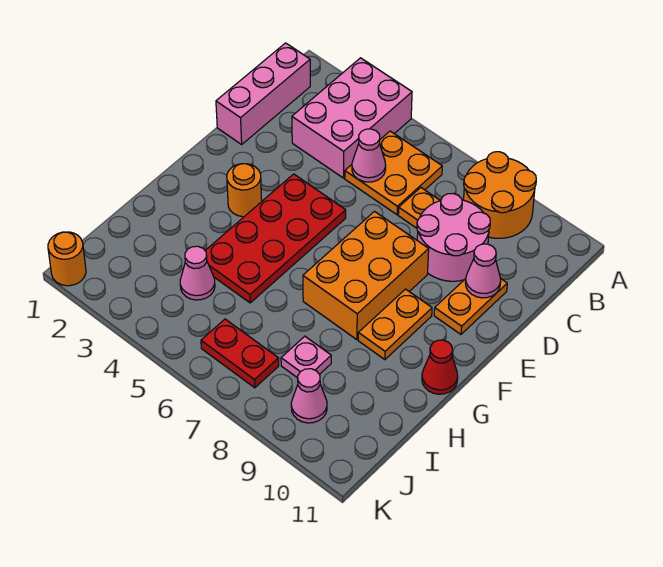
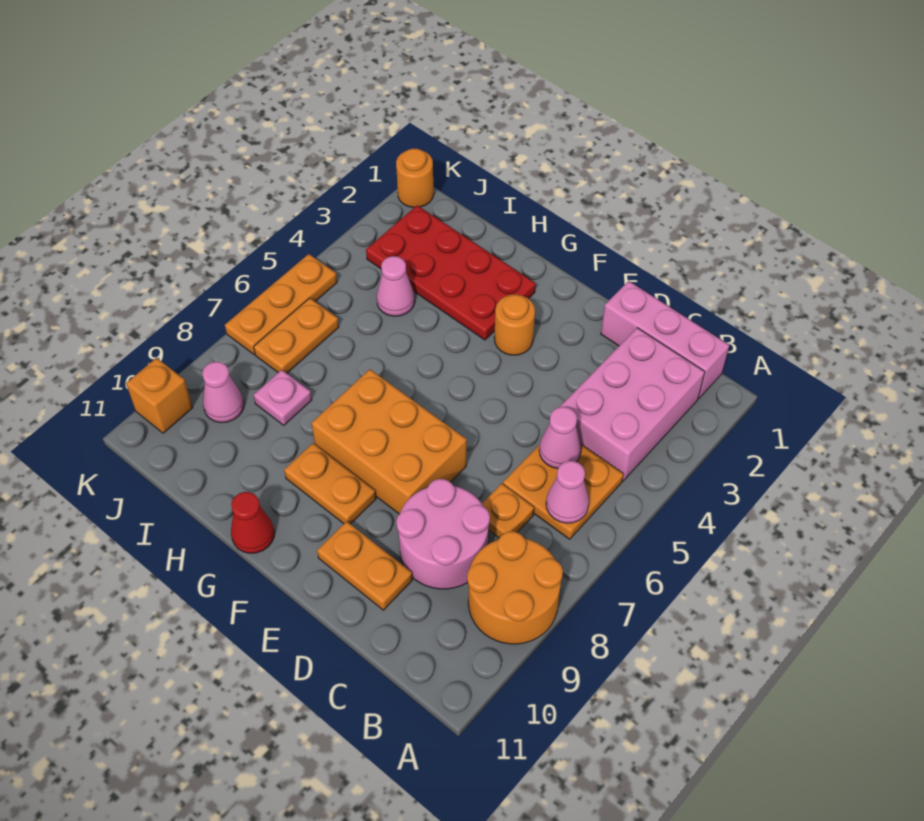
pink brick A3:C4 level 1 -> pink brick B2:C4 level 1
pink cone D10 level 2 -> pink cone B6 level 2
red plate E4:H5 level 1 -> red plate G2:J3 level 1
red plate J6:J7 level 1 -> orange plate J6:J7 level 1
none -> orange plate K5:K7 level 1
none -> orange brick K10 level 1

